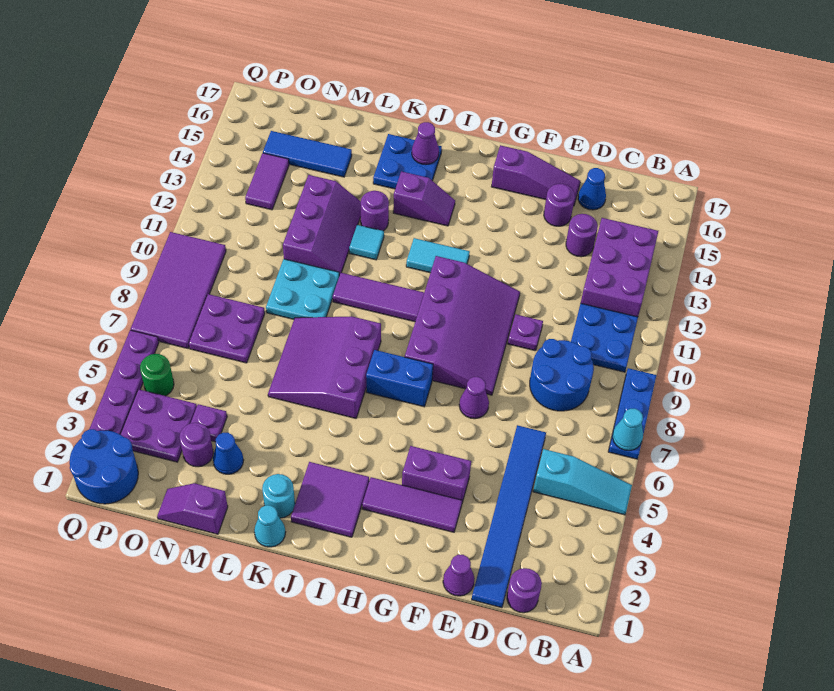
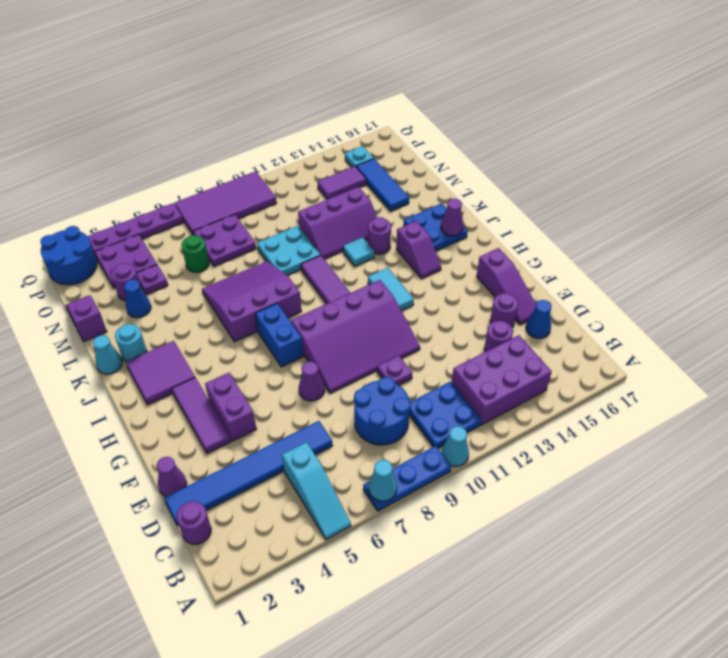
none -> cyan cone A10 level 1
green round brick P5 level 1 -> green round brick N6 level 1
none -> cyan plate P15 level 1

